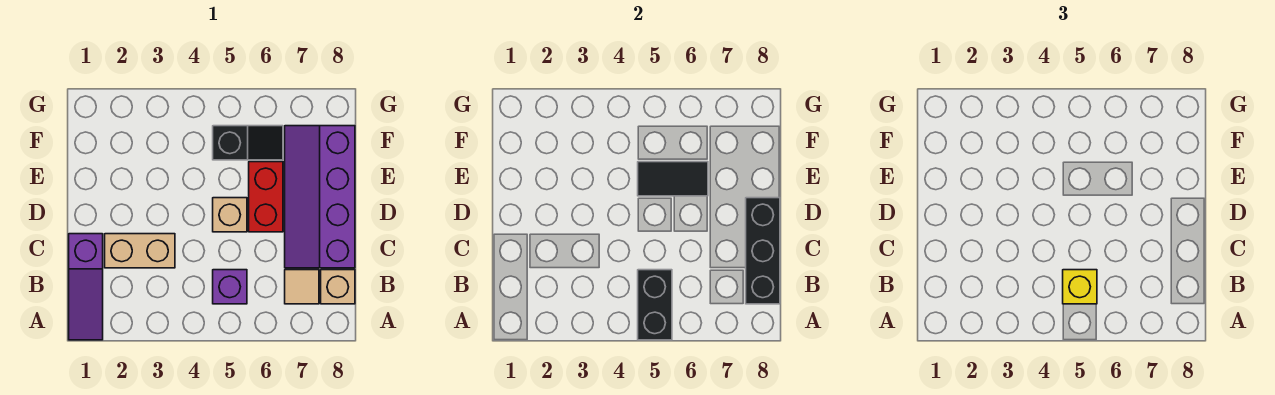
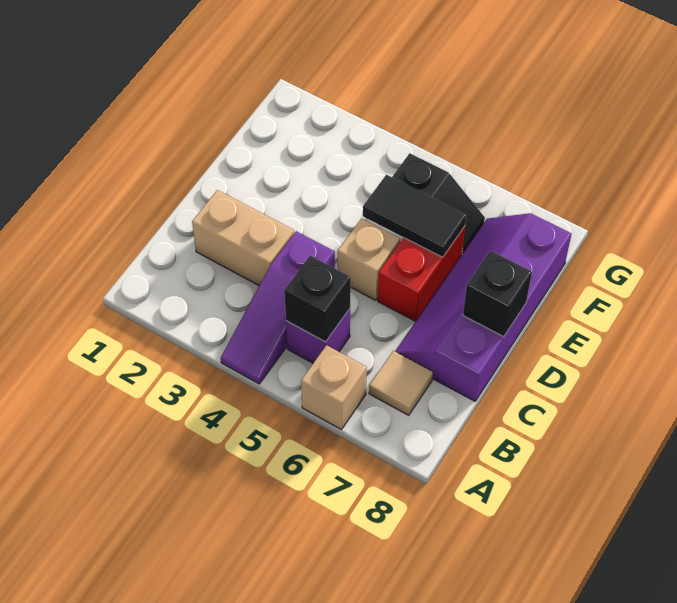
purple slope A1:C1 level 1 top C -> purple slope A4:C4 level 1 top C
black brick A5:B5 level 2 -> black brick B5 level 2
yellow brick B5 level 3 -> none
tan brick B8 level 1 -> tan brick A6 level 1
black brick B8:D8 level 2 -> black brick D8 level 2

